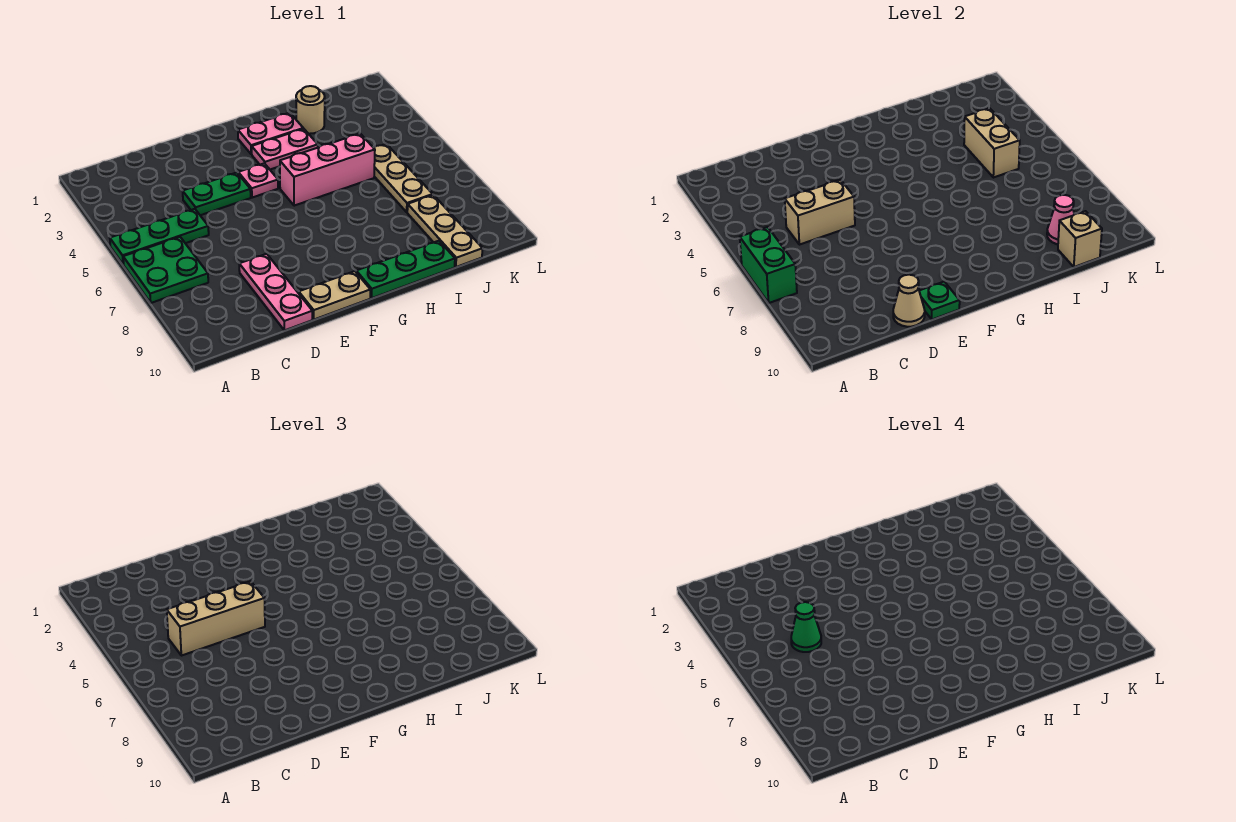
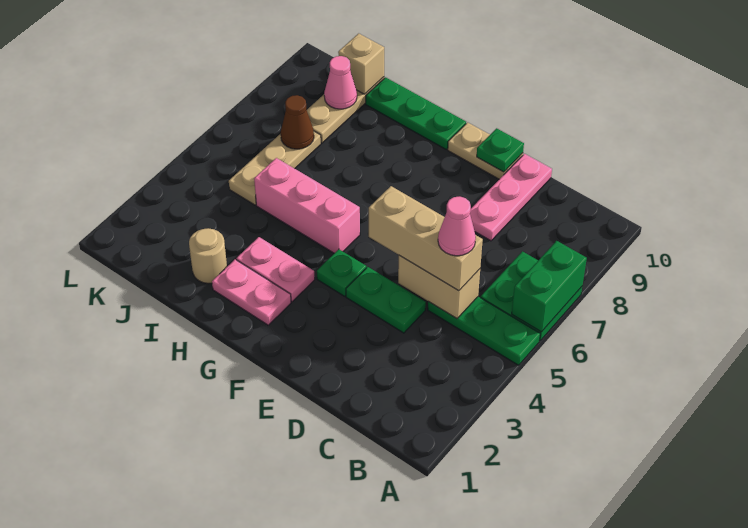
green cone C5 level 4 -> pink cone C5 level 4
tan cone D10 level 2 -> none
pink plate F4 level 1 -> green plate F4 level 1
tan brick J4:J5 level 2 -> none
none -> brown cone J7 level 2

